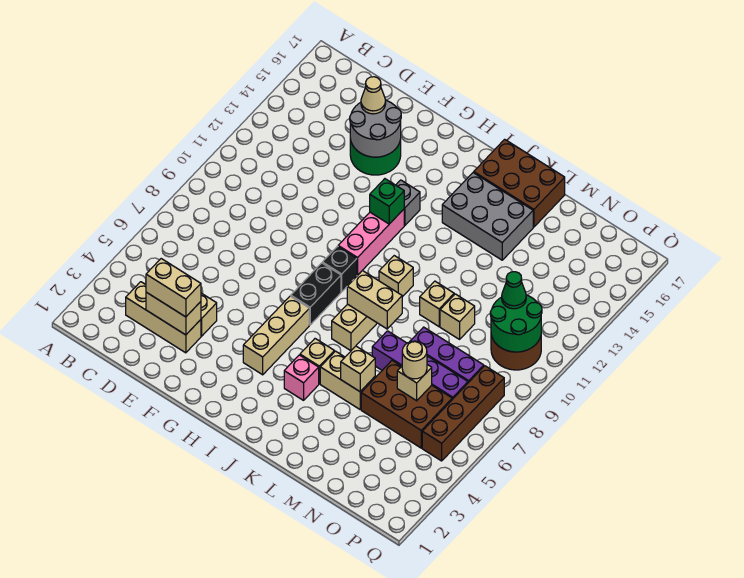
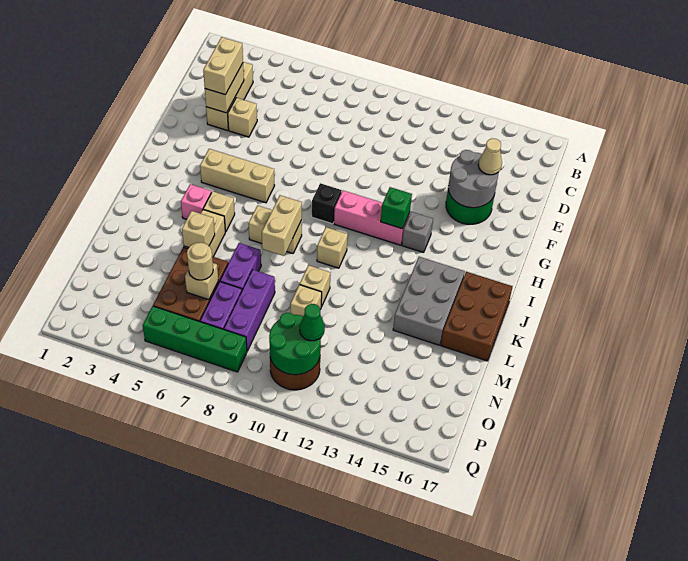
black brick H7:H8 level 1 -> none
brown brick P5:P8 level 1 -> green brick P5:P8 level 1

